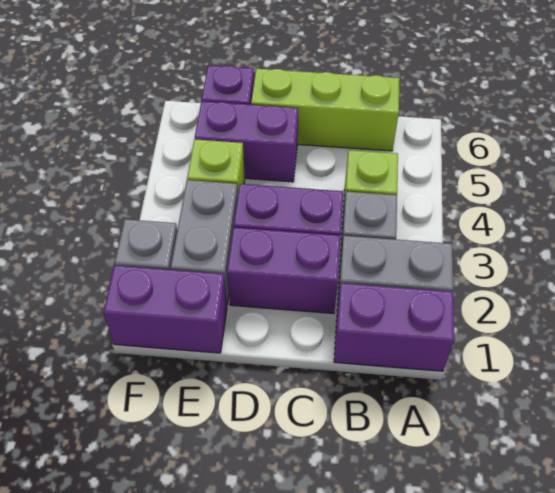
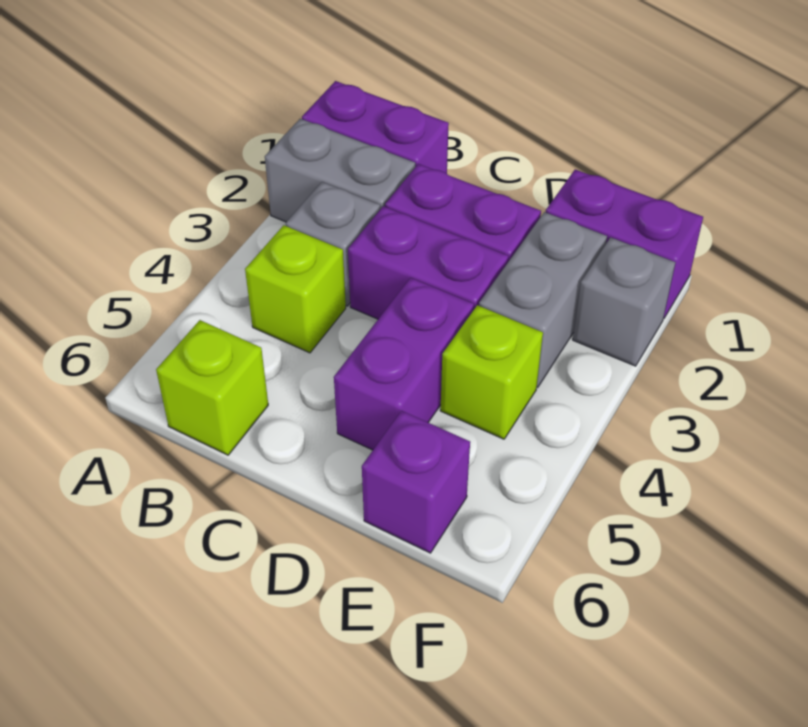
lime brick B6:D6 level 1 -> lime brick B6 level 1
purple brick D5:E5 level 1 -> purple brick D4:D5 level 1

